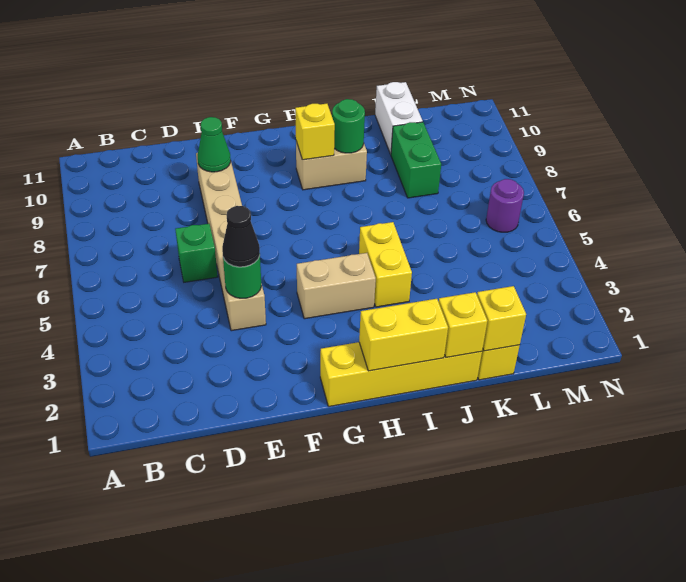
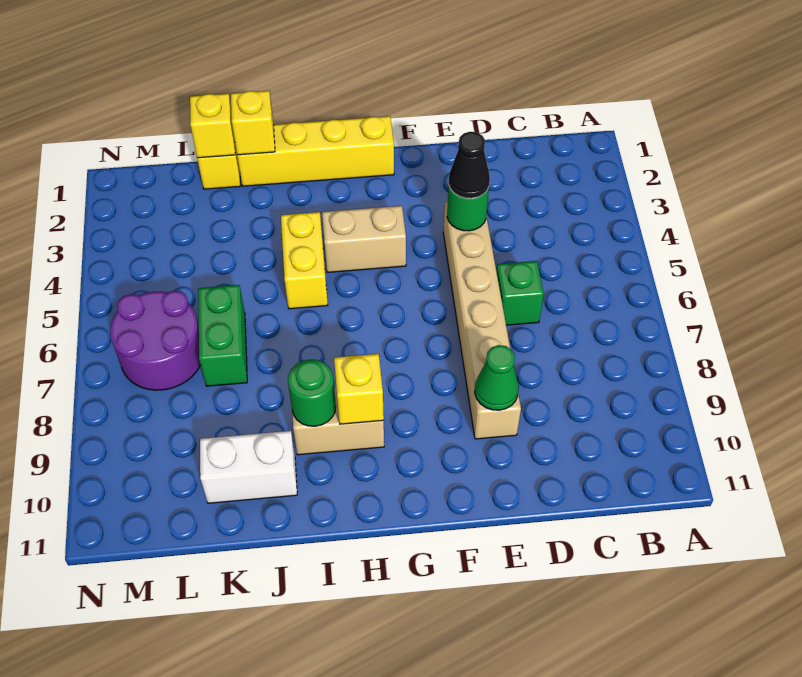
yellow brick H1:I1 level 2 -> none
green brick K8:K9 level 1 -> green brick K6:K7 level 1
white brick K10:K11 level 1 -> white brick J10:K10 level 1
purple round brick M6 level 1 -> purple round brick L6:M7 level 1

